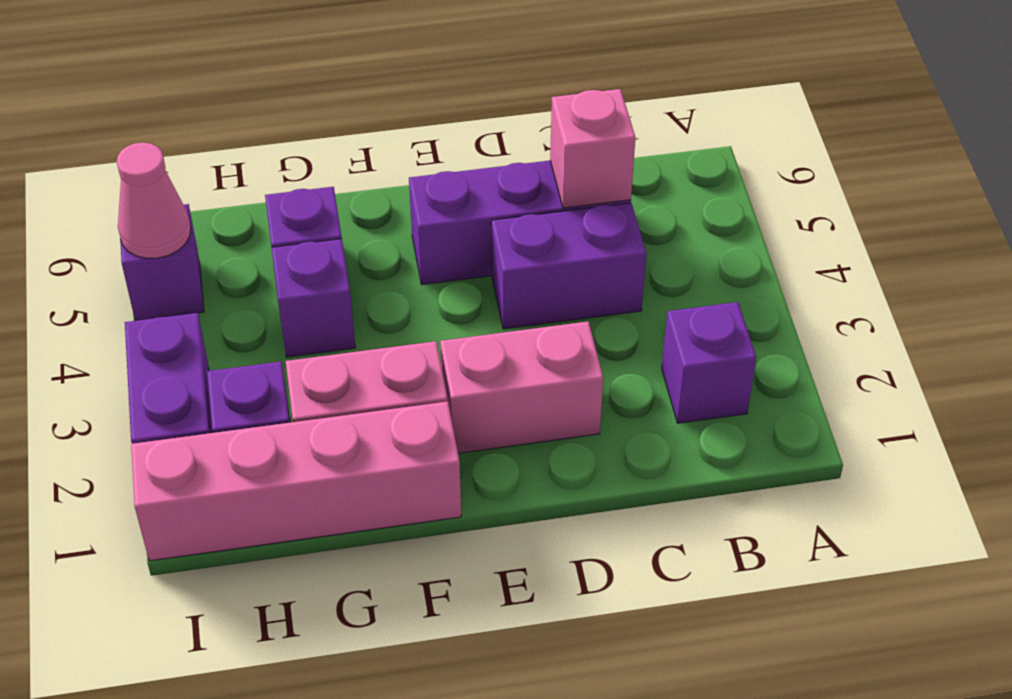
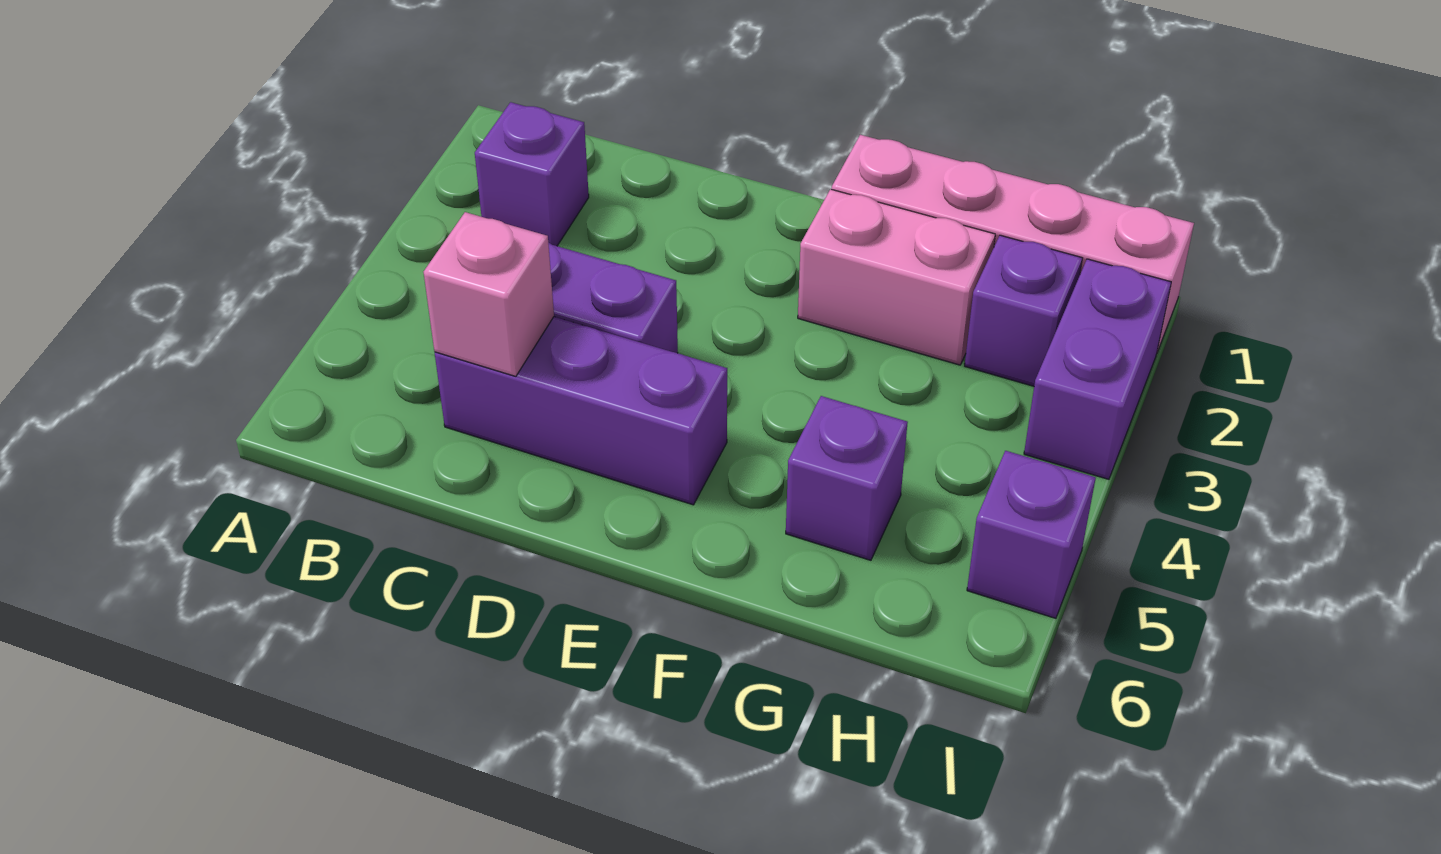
pink brick D2:E2 level 1 -> none
purple brick G4 level 1 -> none
pink cone I5 level 2 -> none

